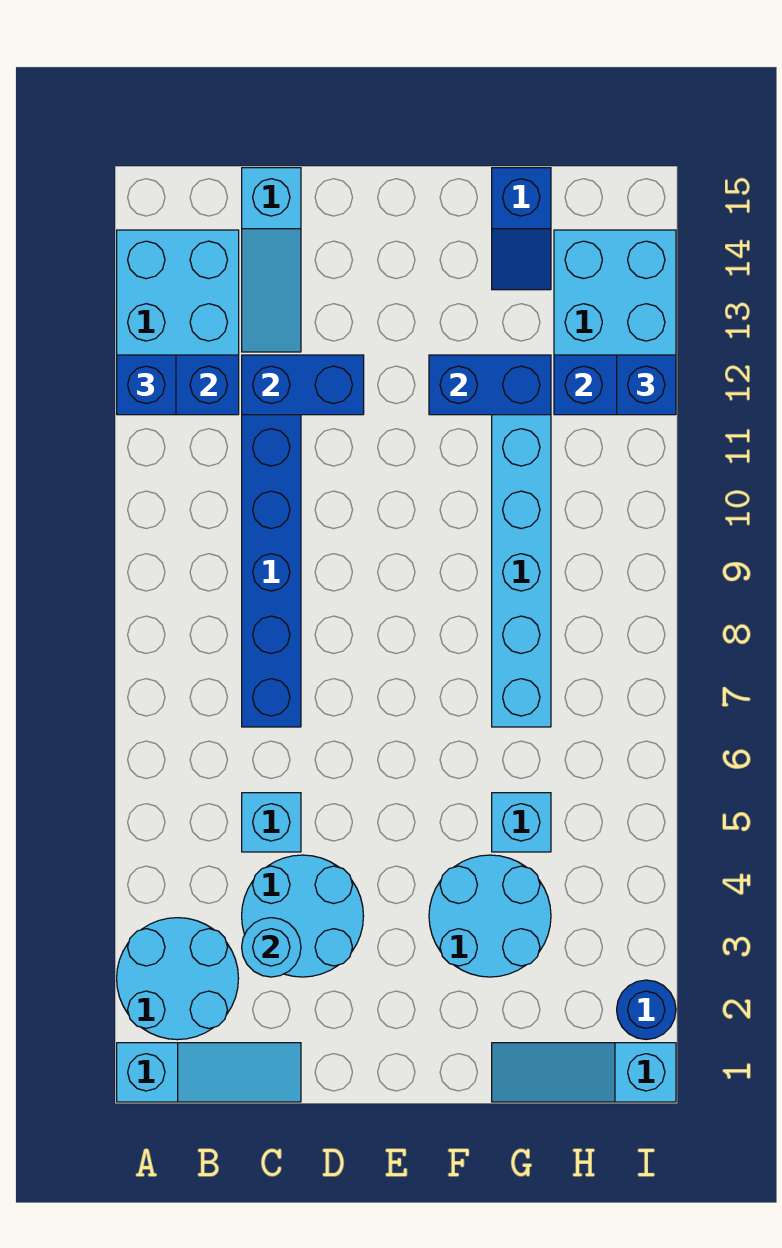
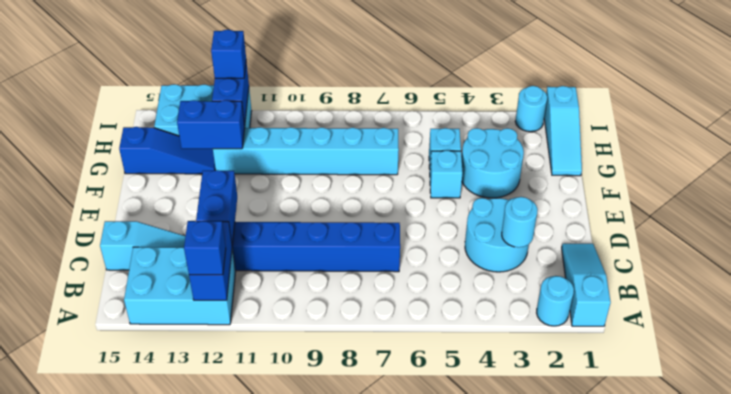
cyan round brick A2:B3 level 1 -> cyan round brick A2 level 1
cyan brick C5 level 1 -> cyan brick F5 level 1
blue brick F12:G12 level 2 -> blue brick G12:G13 level 2
blue slope G14:G15 level 1 top 15 -> blue slope G13:G15 level 1 top 15
blue round brick I2 level 1 -> cyan round brick I2 level 1

